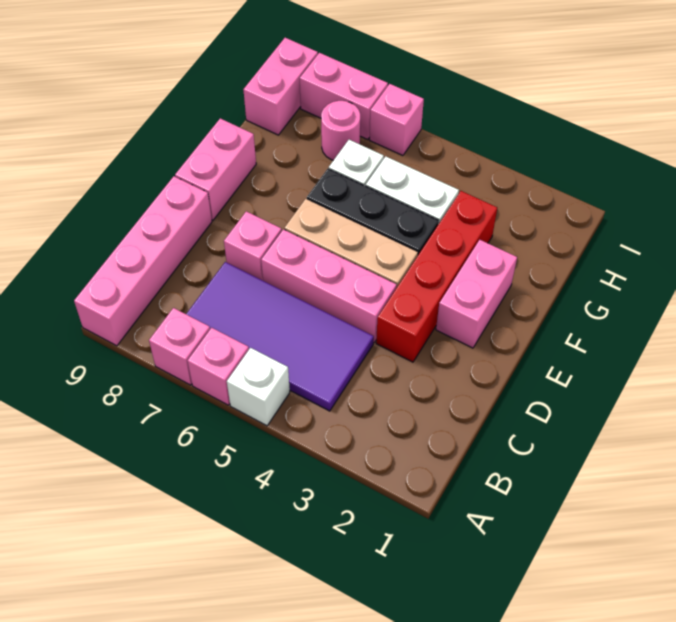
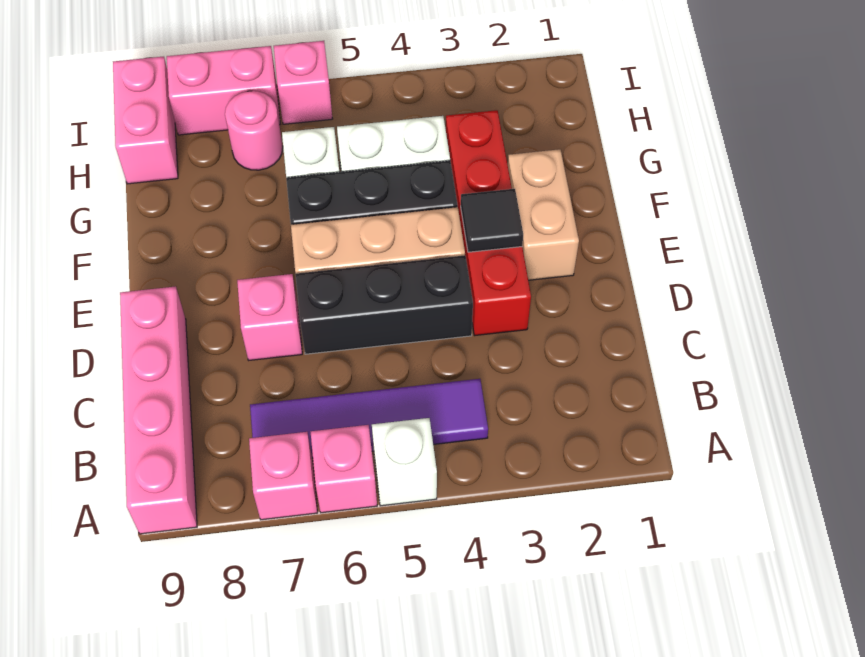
purple tile B4:C7 level 1 -> purple tile B4:B7 level 1
pink brick D4:D6 level 1 -> black brick D4:D6 level 1
pink brick E2:F2 level 1 -> tan brick E2:F2 level 1
none -> black tile E3 level 2
pink brick E9:F9 level 1 -> none

